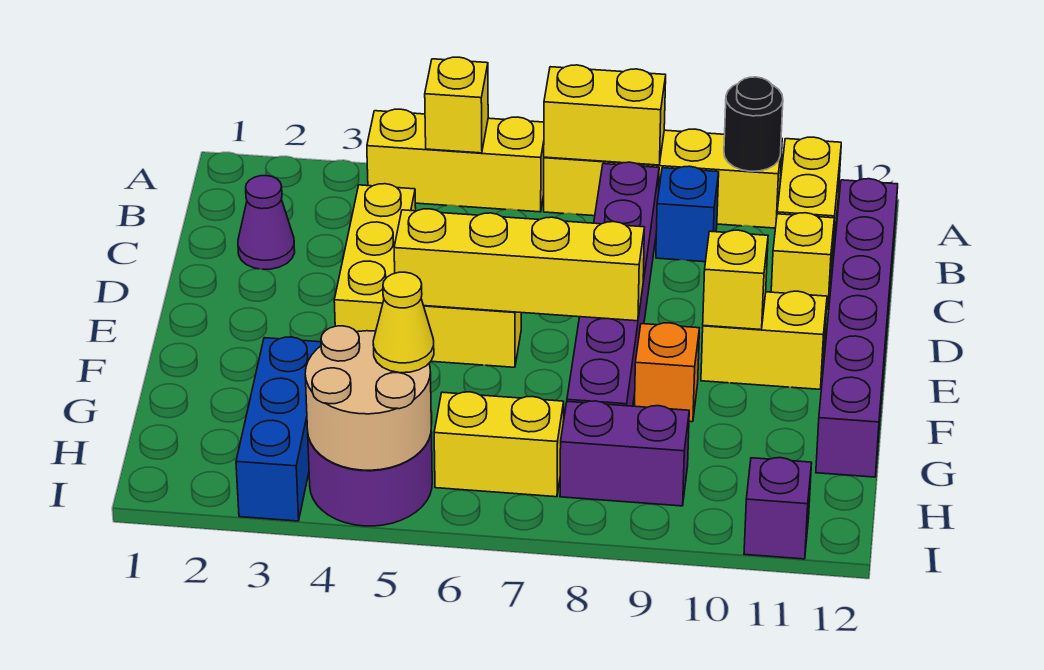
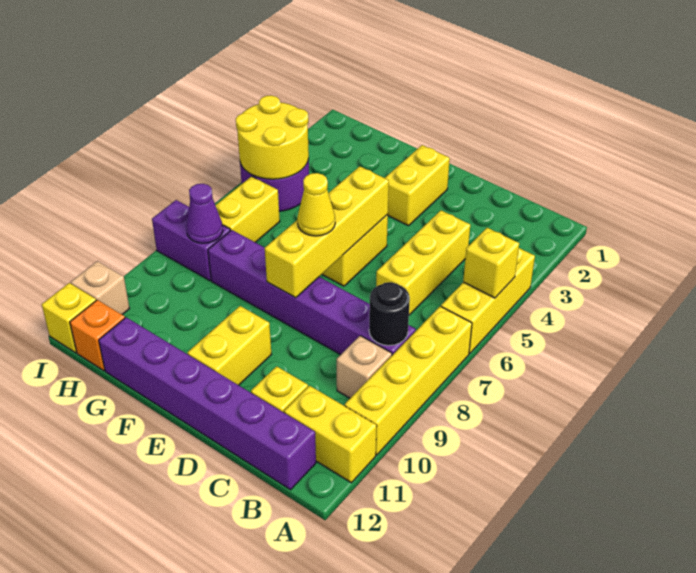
yellow brick A7:A8 level 2 -> yellow brick E2:E3 level 1
black round brick A10 level 2 -> black round brick B8 level 2
blue brick B9 level 1 -> tan brick B9 level 1
purple cone C2 level 1 -> purple cone H8 level 2
yellow brick C4:E4 level 1 -> yellow brick C4:C6 level 1
yellow brick E10 level 2 -> yellow brick I12 level 1
orange brick F9 level 1 -> orange brick H12 level 1
blue brick G3:I3 level 1 -> none
tan round brick H4:I5 level 2 -> yellow round brick H4:I5 level 2
yellow cone H5 level 3 -> yellow cone E7 level 3
purple brick H8:H9 level 1 -> purple brick H8:I8 level 1
purple brick I11 level 1 -> tan brick I11 level 1

